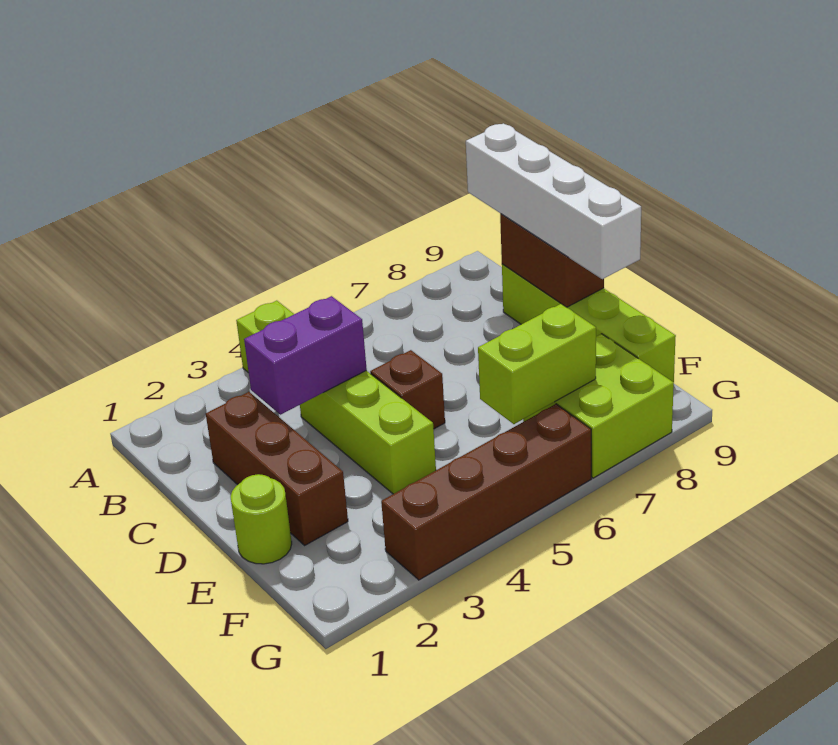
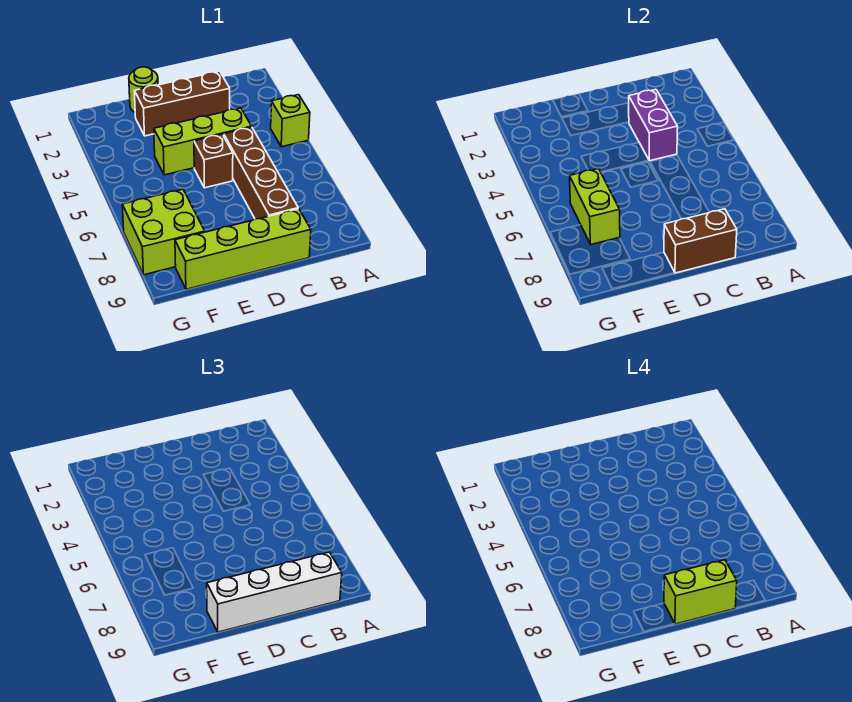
none -> lime brick C9:D9 level 4
brown brick G3:G6 level 1 -> brown brick C5:C8 level 1

